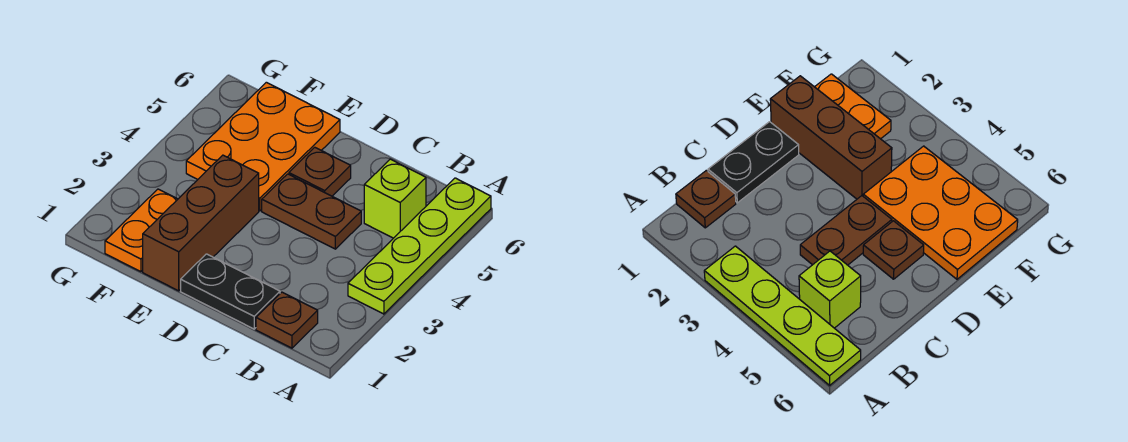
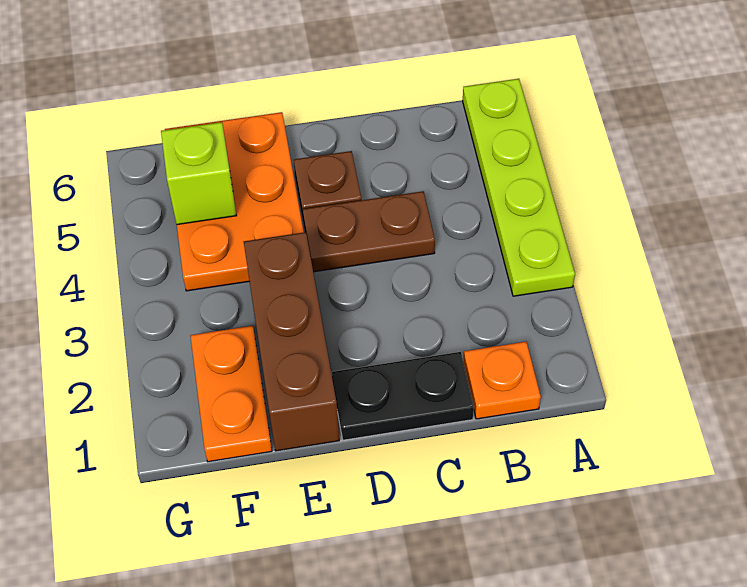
brown plate B1 level 1 -> orange plate B1 level 1
lime brick B5 level 1 -> lime brick F5 level 2

